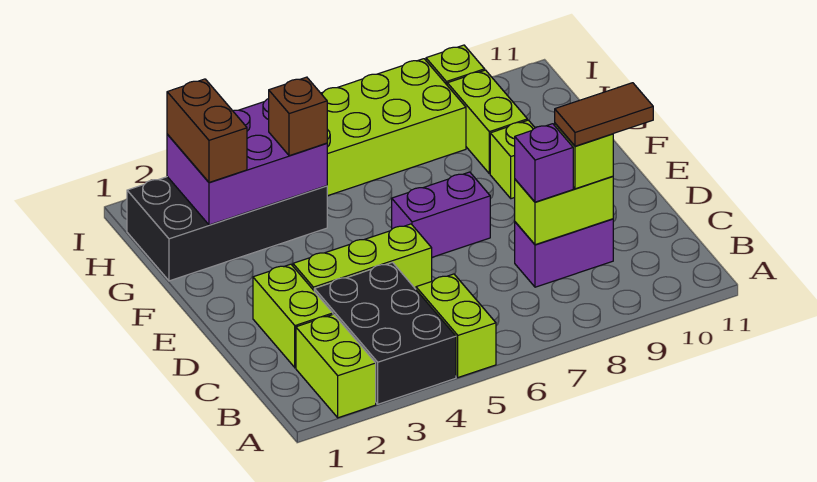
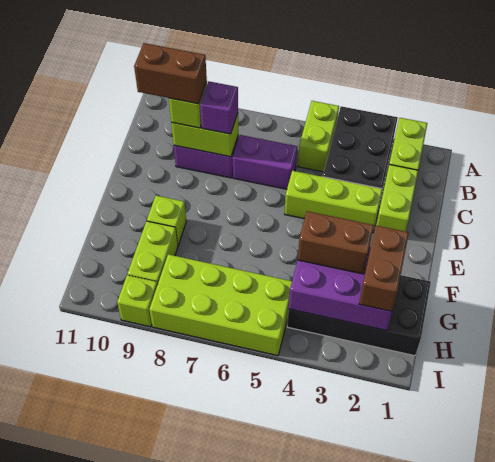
brown tile C9:C10 level 4 -> brown brick C9:C10 level 4
purple brick E6:E7 level 1 -> purple brick C6:C7 level 1
brown brick G4 level 3 -> brown brick G3:G4 level 3

